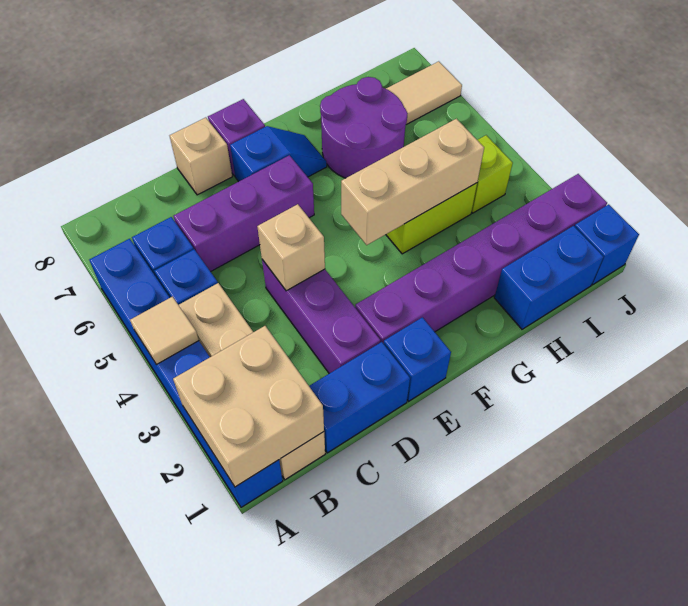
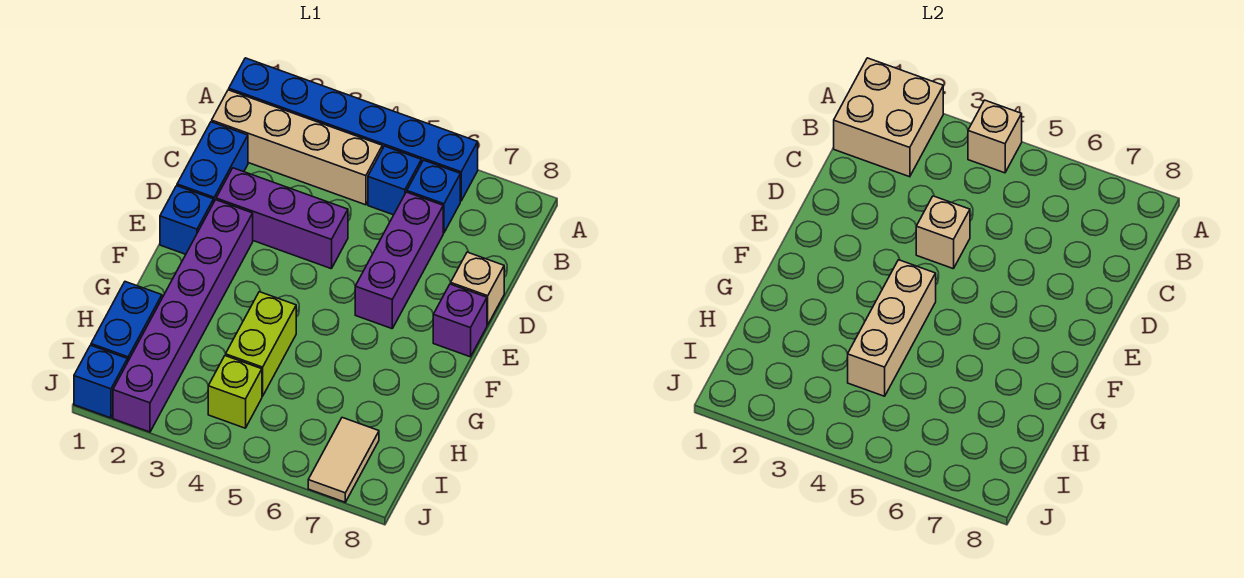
tan tile A4 level 2 -> tan brick A4 level 2
blue slope E7:F7 level 1 top E -> none
purple round brick G6:H7 level 1 -> none

